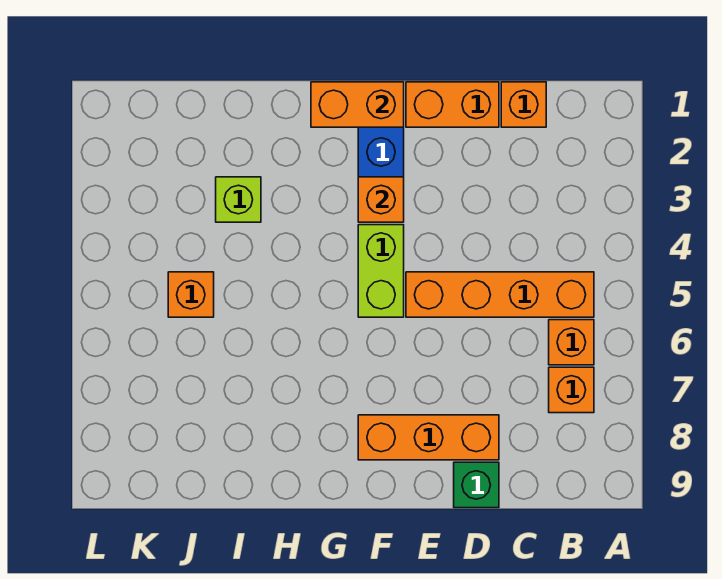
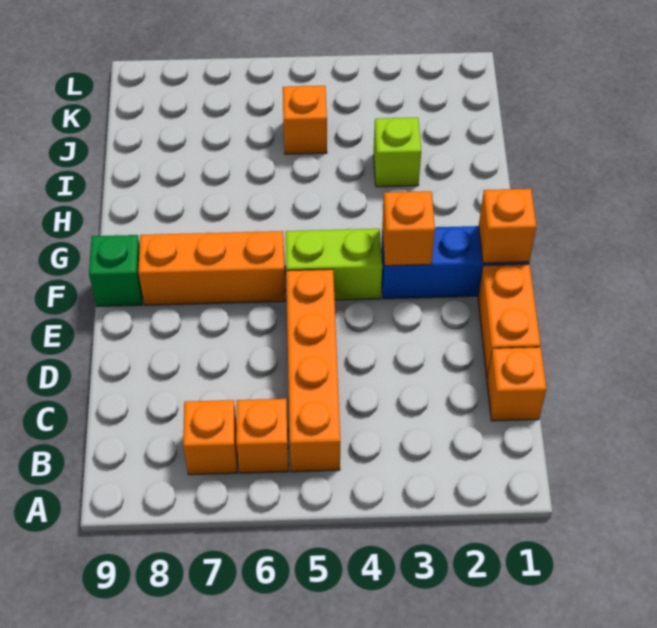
orange brick D8:F8 level 1 -> orange brick F6:F8 level 1
green brick D9 level 1 -> green brick F9 level 1
orange brick F1:G1 level 2 -> orange brick F1 level 2

